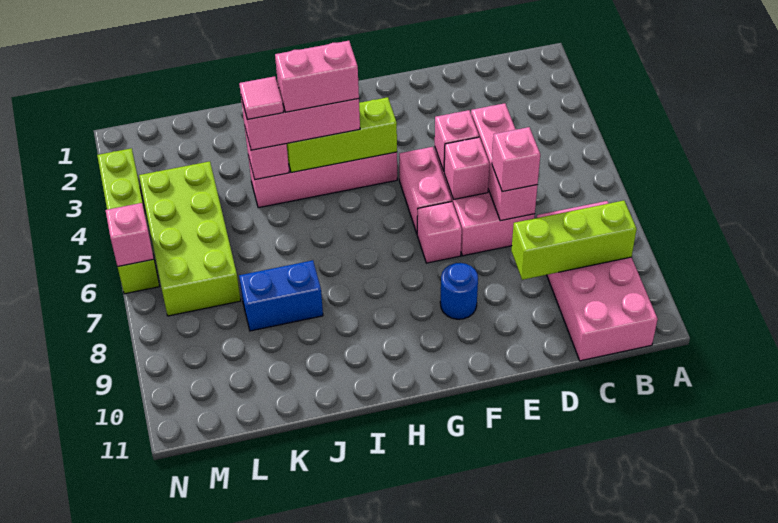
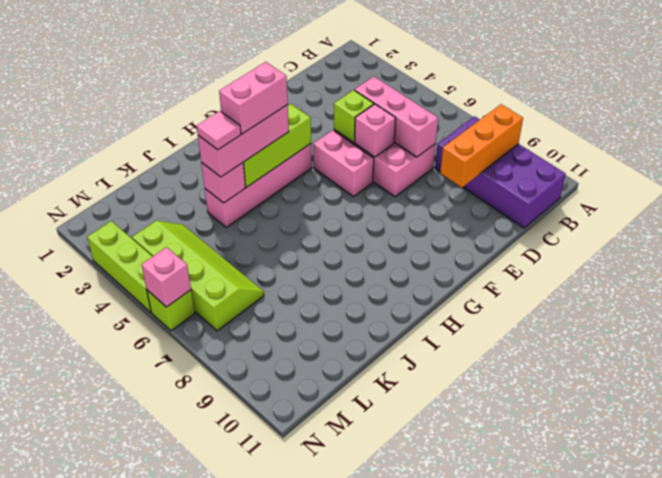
pink brick B8:C11 level 1 -> purple brick B8:C11 level 1
lime brick B9:D9 level 2 -> orange brick B9:D9 level 2
pink brick D7 level 3 -> none
pink brick E5 level 2 -> lime brick E5 level 2
pink brick F7 level 1 -> none
blue round brick F9 level 1 -> none
blue brick J8:K8 level 1 -> none
lime brick L4:M7 level 1 -> lime slope L4:M7 level 1 top M

